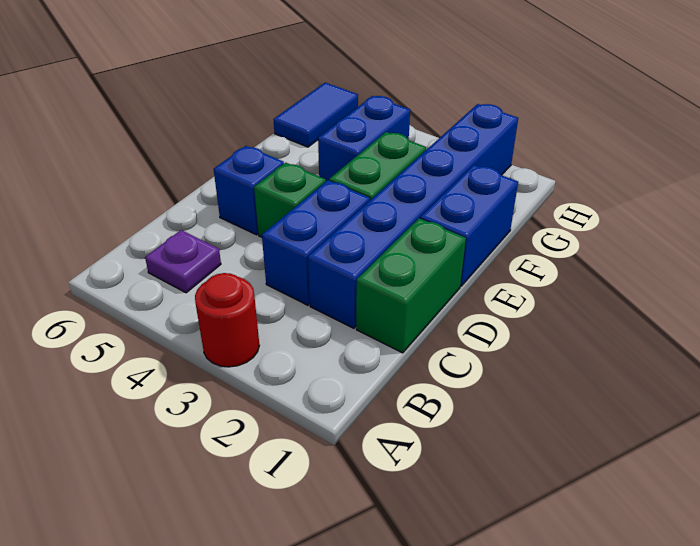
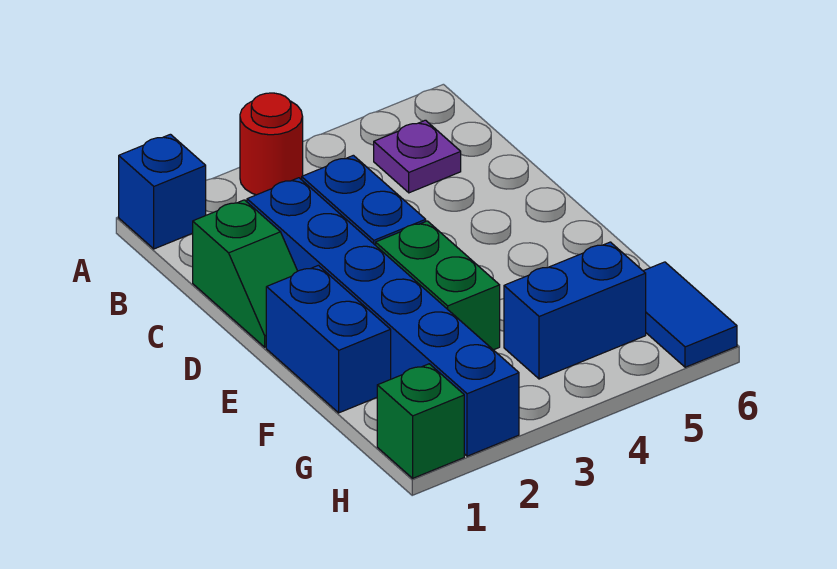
green brick C1:D1 level 1 -> green slope C1:D1 level 1 top C
green brick D4 level 1 -> green brick H1 level 1
blue brick D5 level 1 -> blue brick A1 level 1
blue brick F4:G4 level 1 -> blue brick G4:G5 level 1

